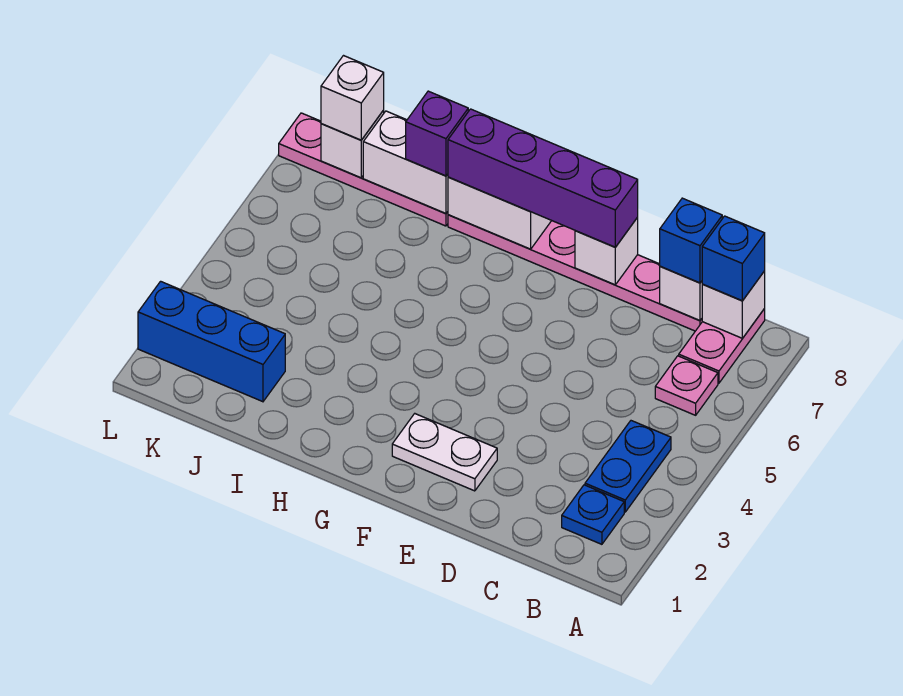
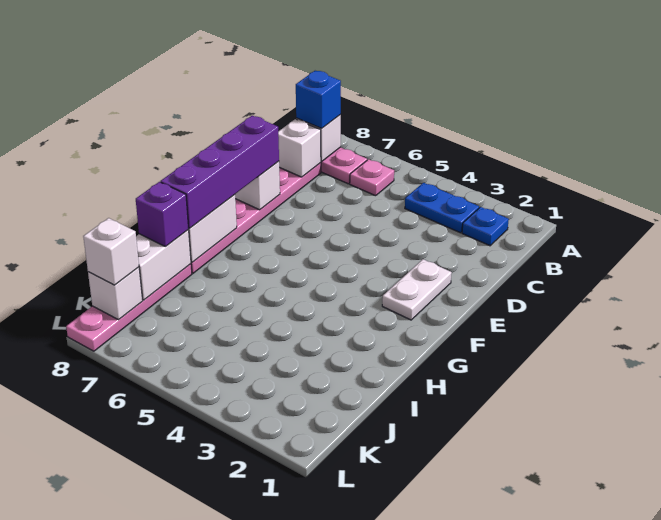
blue brick C8 level 3 -> none
blue brick J2:L2 level 1 -> none

